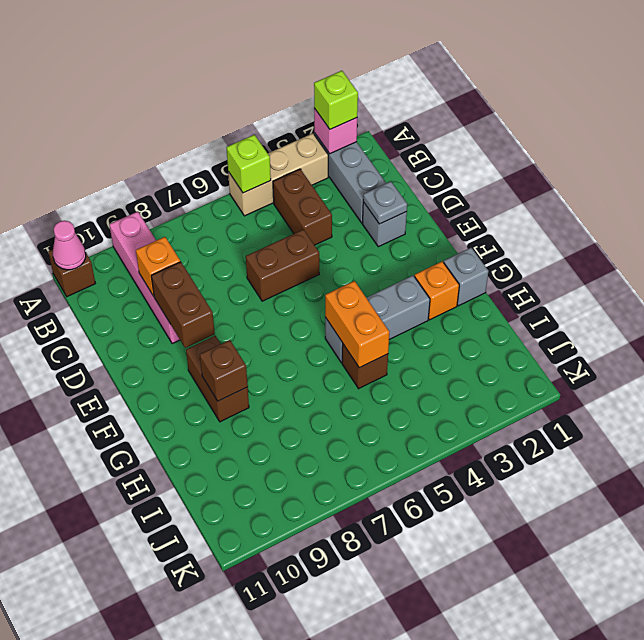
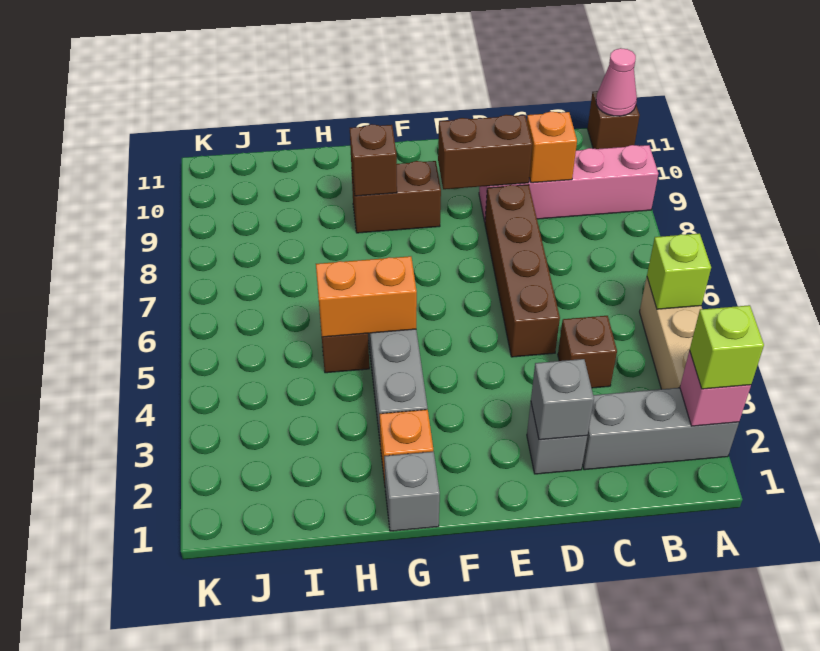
brown brick B4:C4 level 1 -> brown brick C4 level 1
grey plate D2 level 2 -> grey brick D2 level 2
brown brick D5:D6 level 1 -> brown brick D5:D8 level 1

